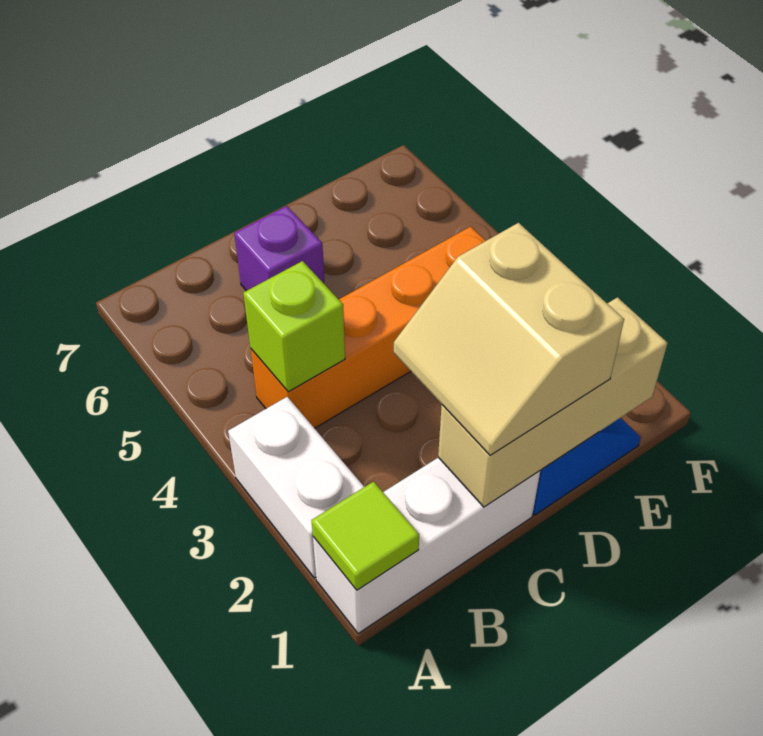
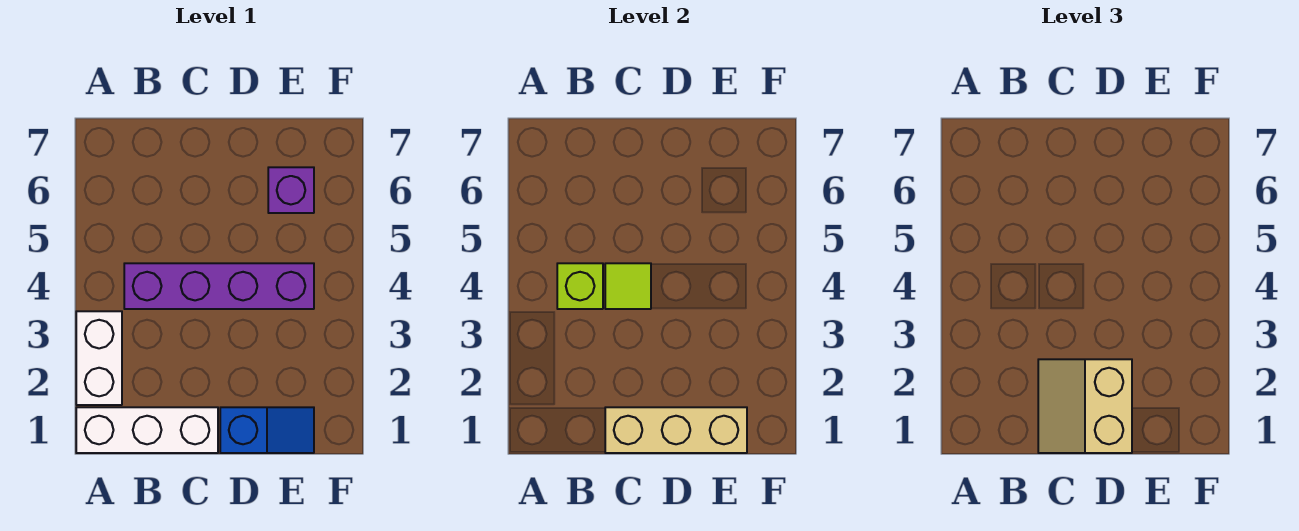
lime tile A1 level 2 -> lime tile C4 level 2
orange brick B4:E4 level 1 -> purple brick B4:E4 level 1
purple brick C6 level 1 -> purple brick E6 level 1

